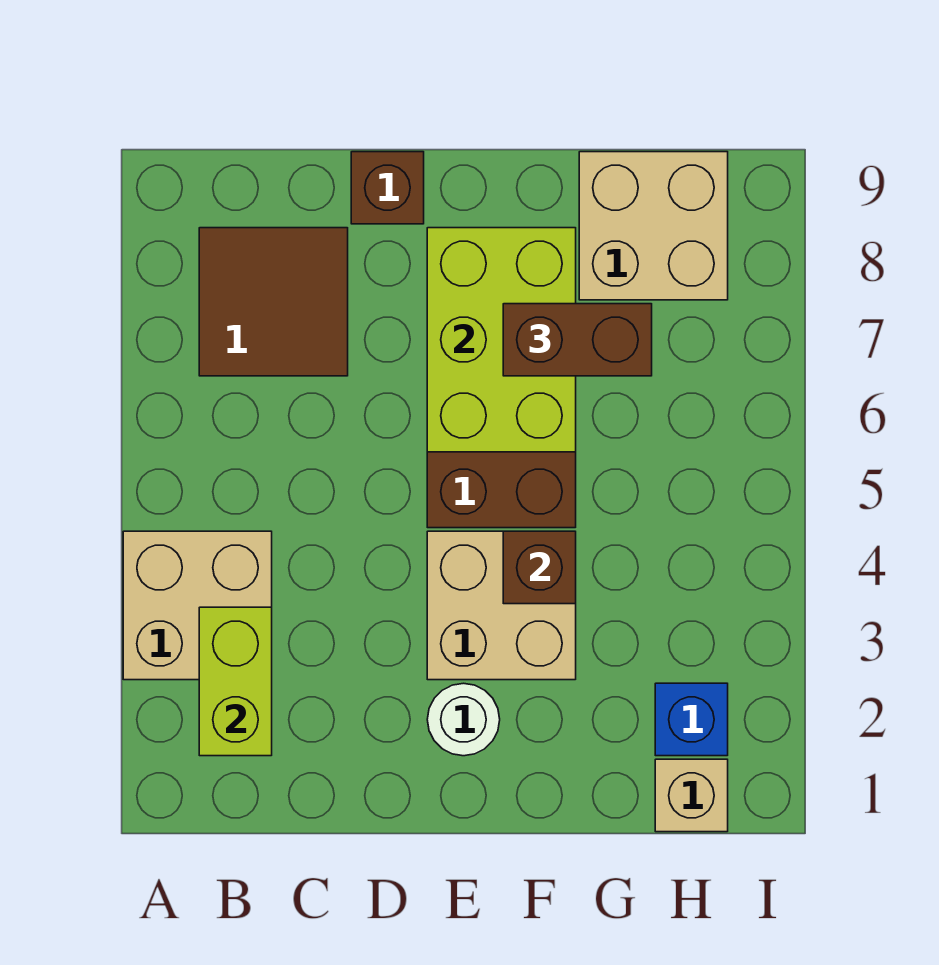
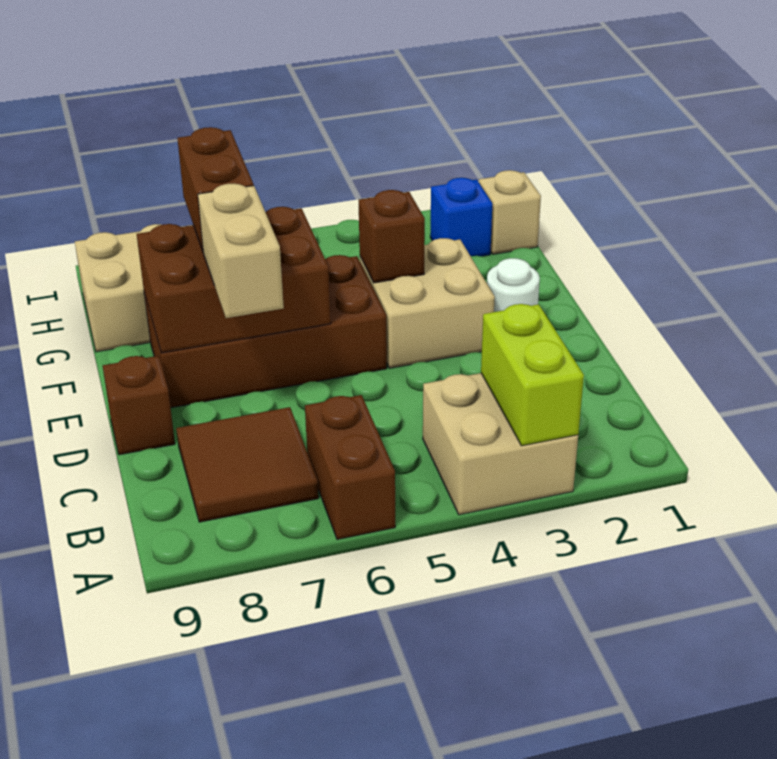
none -> brown brick A6:B6 level 1
lime brick B2:B3 level 2 -> lime brick A3:B3 level 2
none -> tan brick D7:E7 level 3
lime brick E6:F8 level 2 -> brown brick E6:F8 level 2

